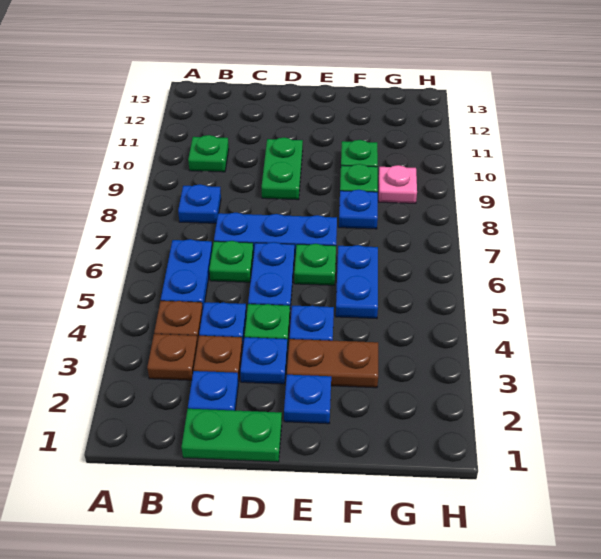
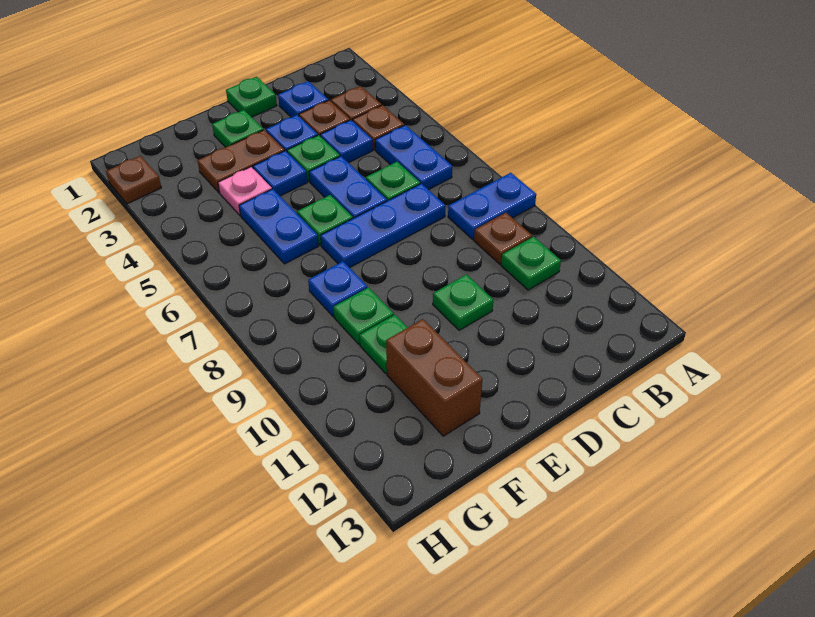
blue plate B8 level 1 -> blue plate A8:B8 level 1
none -> brown plate B9 level 1
green plate C1:D1 level 1 -> green plate D1 level 1
green plate D9:D10 level 1 -> green plate D10 level 1
blue plate E2 level 1 -> green plate E2 level 1
none -> brown brick F11:F12 level 1
pink plate G9 level 1 -> pink plate F4 level 1
none -> brown plate H2 level 1

